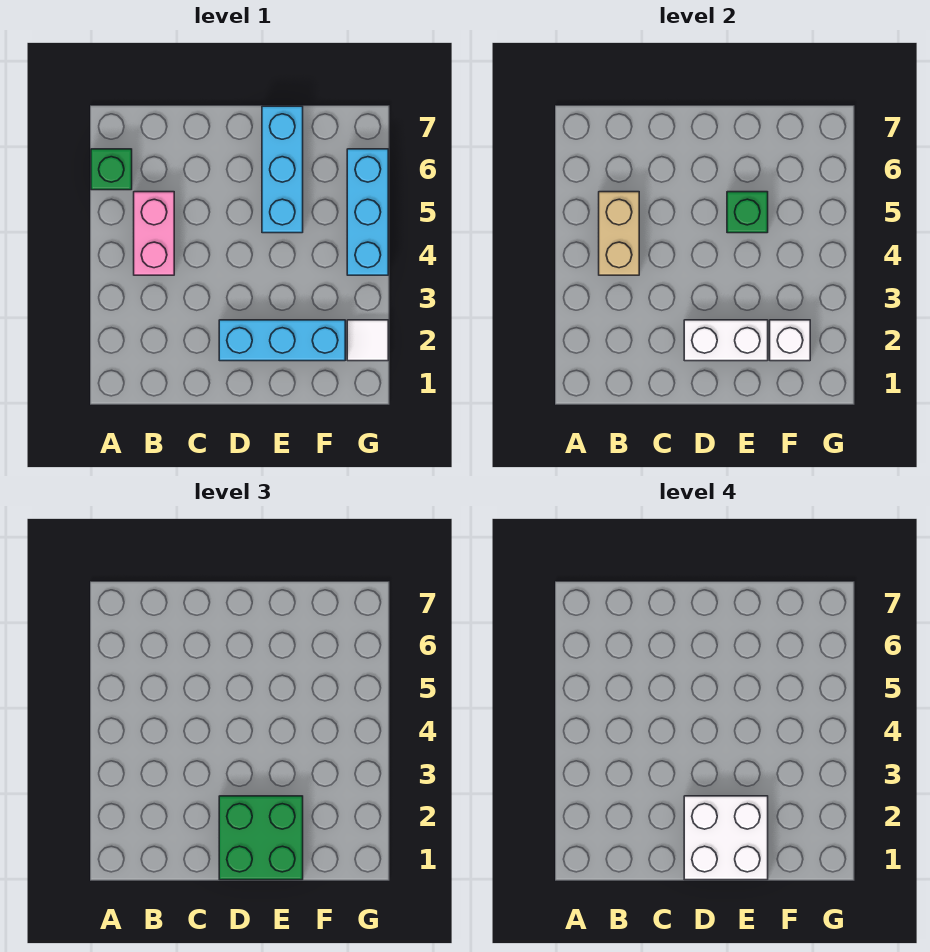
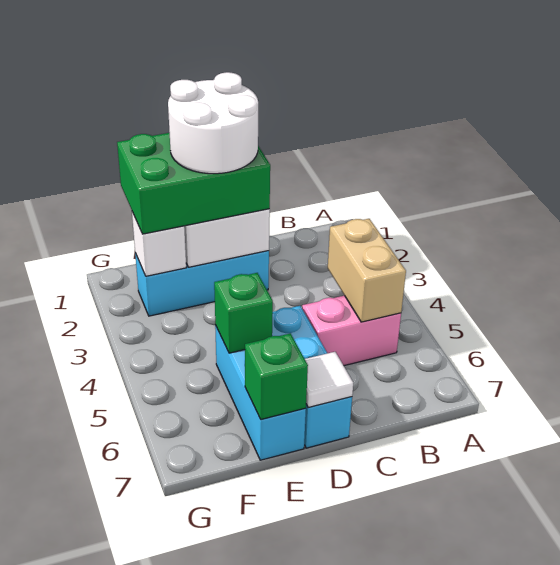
green brick A6 level 1 -> green brick E7 level 2
pink brick B4:B5 level 1 -> pink brick B5:C5 level 1
green brick D1:E2 level 3 -> green brick D1:F2 level 3
white brick D1:E2 level 4 -> white round brick D1:E2 level 4
white tile G2 level 1 -> white tile D7 level 2
cyan brick G4:G6 level 1 -> cyan brick D5:D7 level 1

